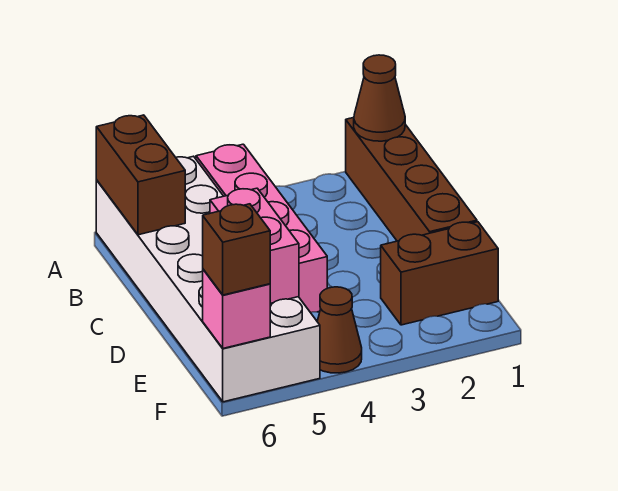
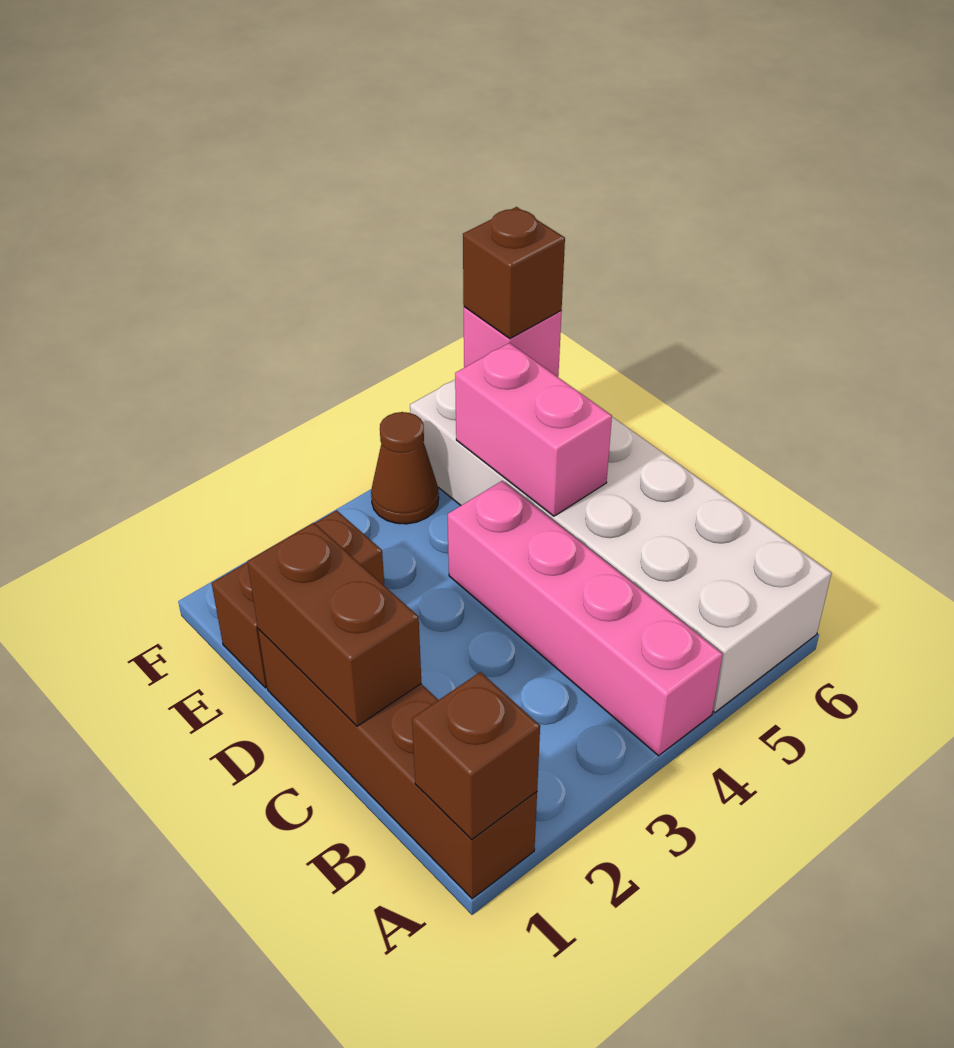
brown cone A1 level 2 -> brown brick A1 level 2
brown brick A6:B6 level 2 -> brown brick C1:D1 level 2

